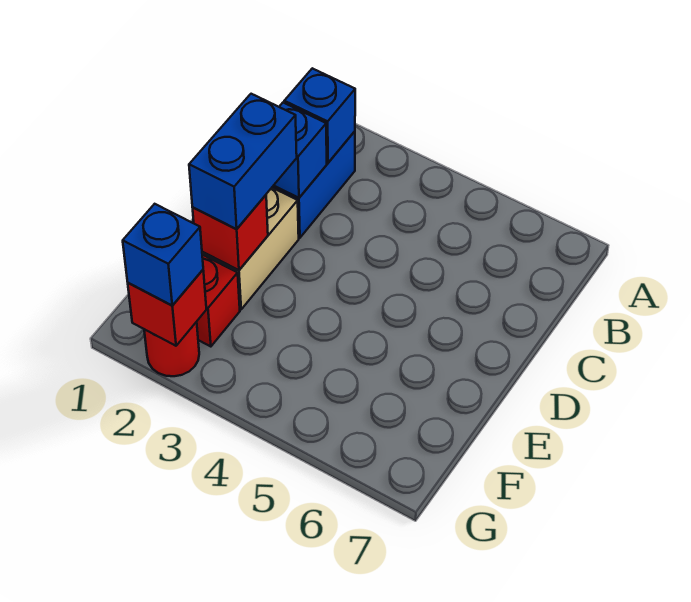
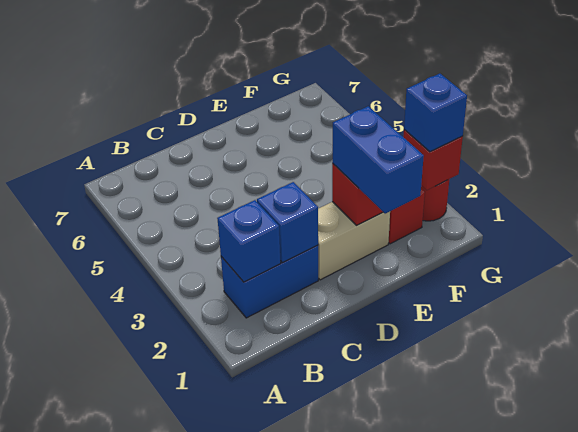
blue brick D2:E2 level 3 -> blue brick E1:E2 level 3

